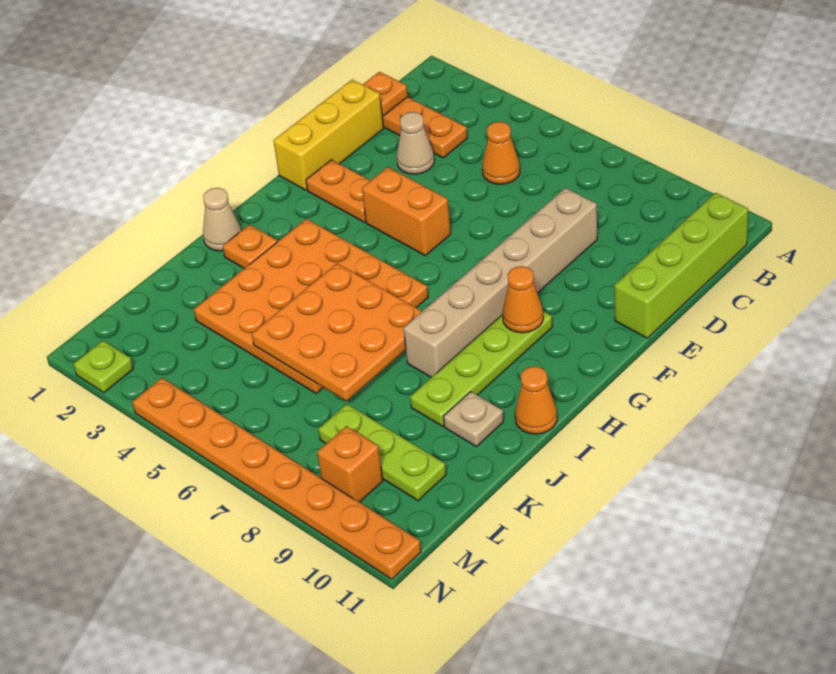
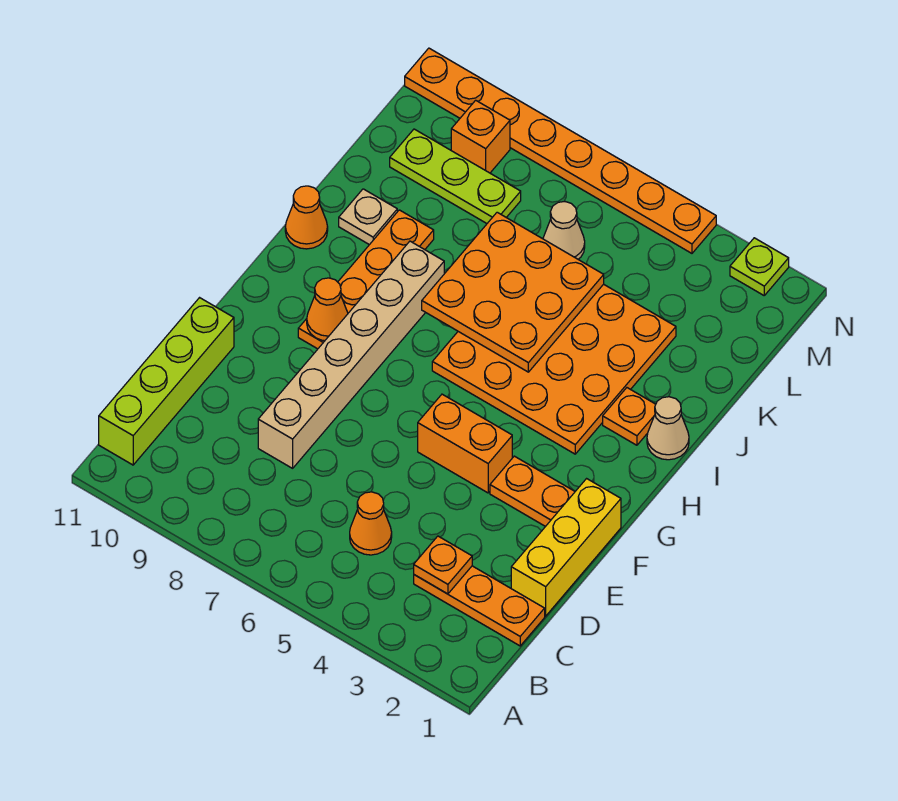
orange plate C1 level 2 -> orange plate C3 level 2
tan cone D3 level 1 -> tan cone L6 level 1
lime plate G9:J9 level 1 -> orange plate G9:J9 level 1

